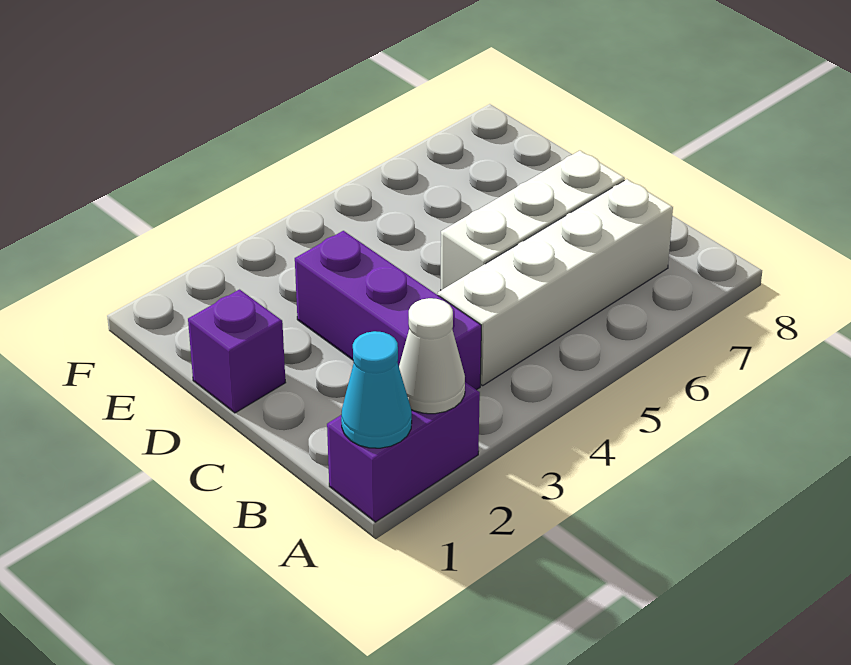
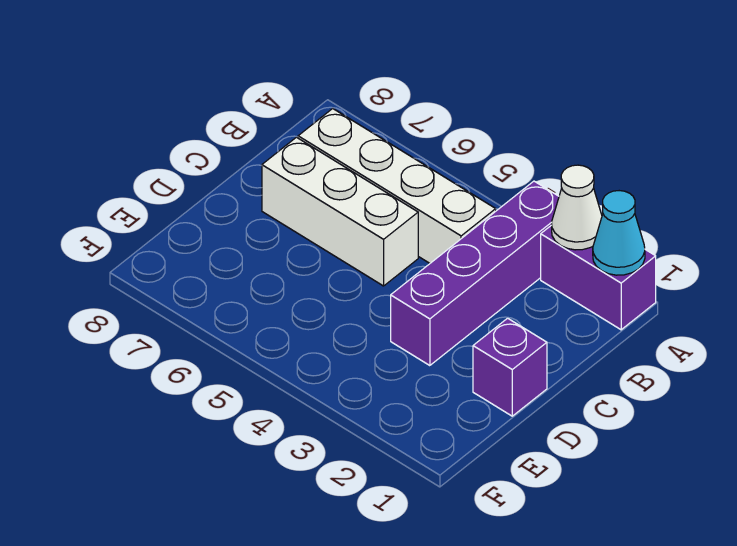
purple brick B3:D3 level 1 -> purple brick A3:D3 level 1

